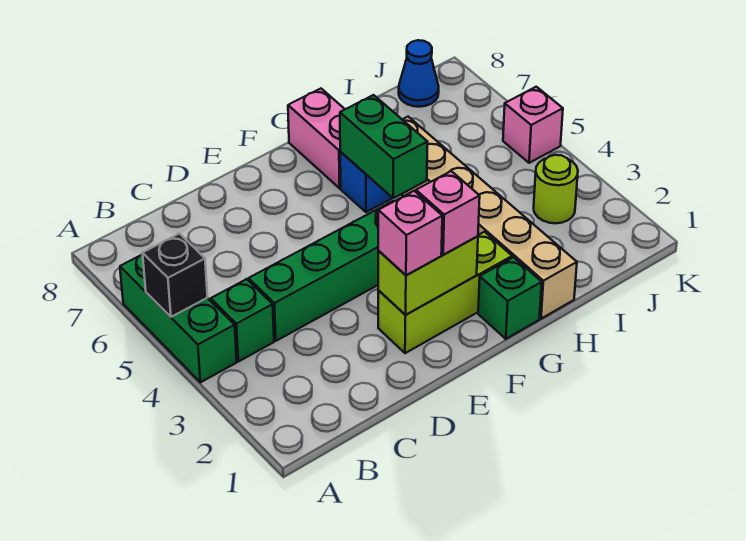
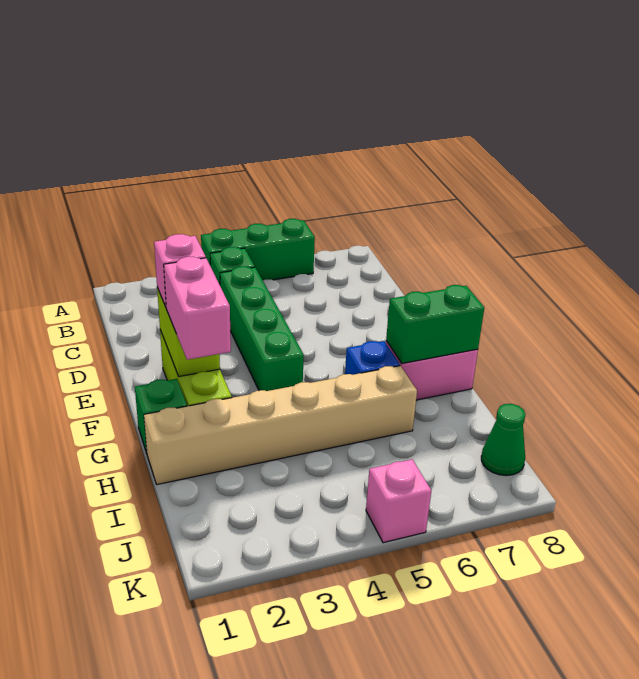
black brick A5 level 2 -> none
pink brick F2 level 3 -> pink brick F2:G2 level 3
green brick G5:G6 level 2 -> green brick G7:G8 level 2
lime round brick J3 level 1 -> none
blue cone J8 level 1 -> green cone J8 level 1

